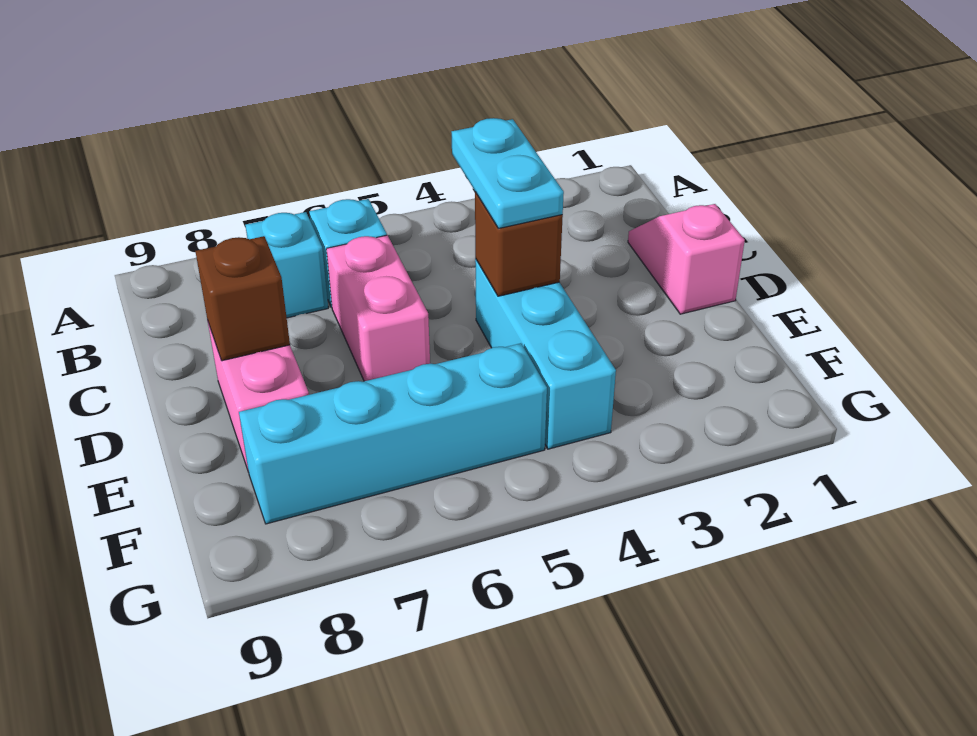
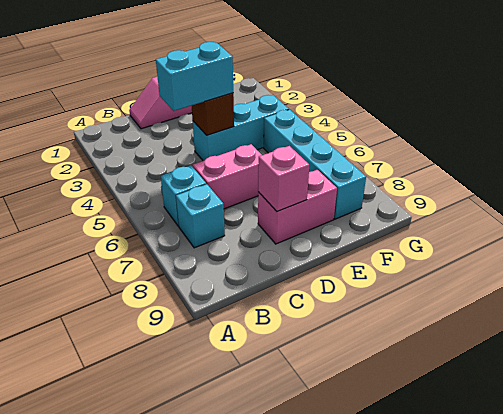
cyan plate C4:D4 level 3 -> cyan brick C4:D4 level 3
brown brick D8 level 2 -> pink brick D8 level 2

